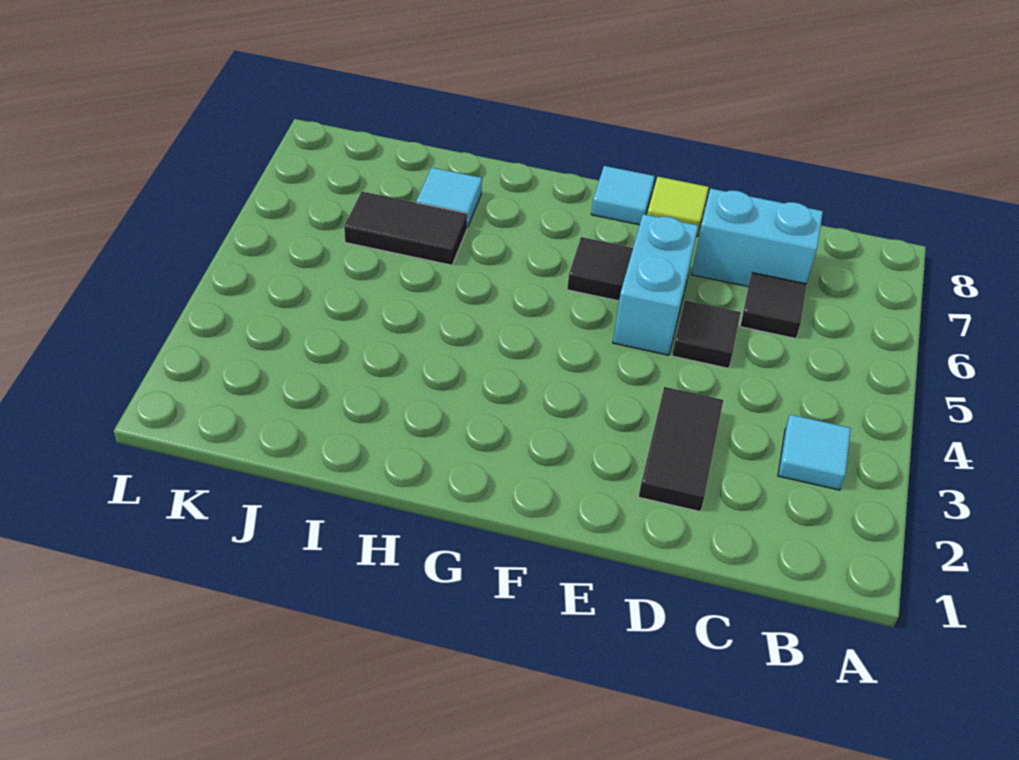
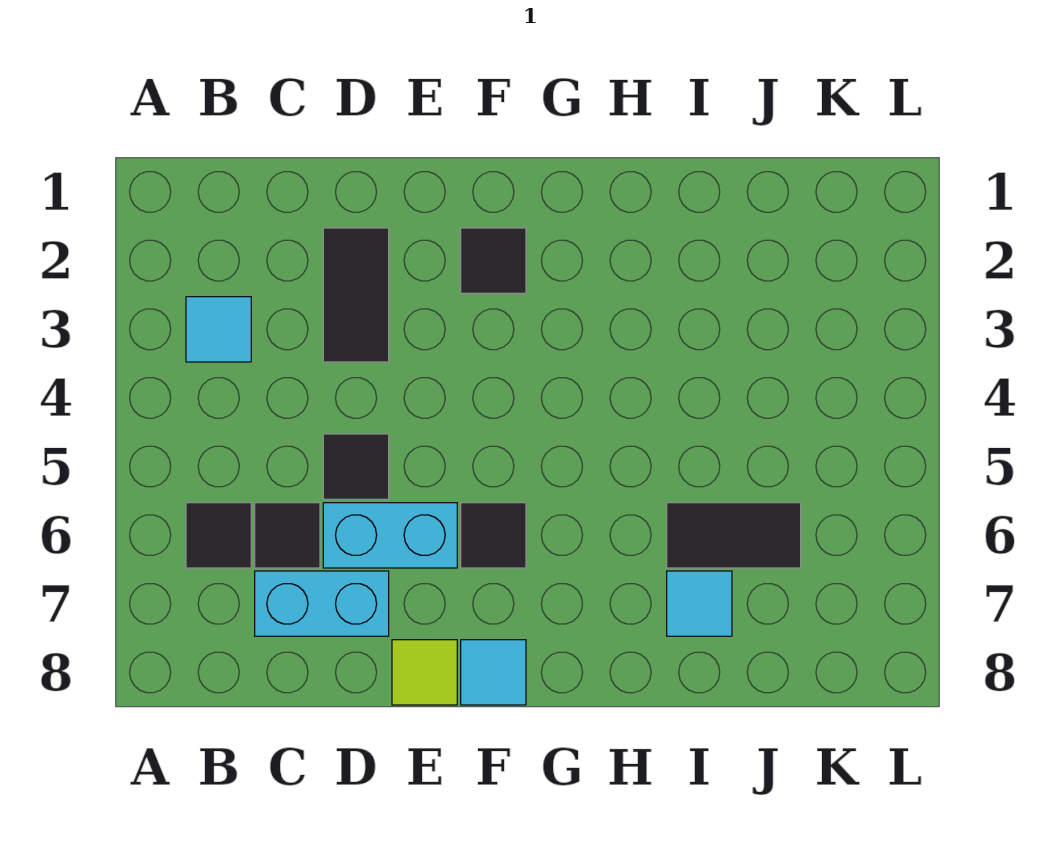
none -> black tile B6 level 1
cyan brick E5:E6 level 1 -> cyan brick D6:E6 level 1
none -> black tile F2 level 1

